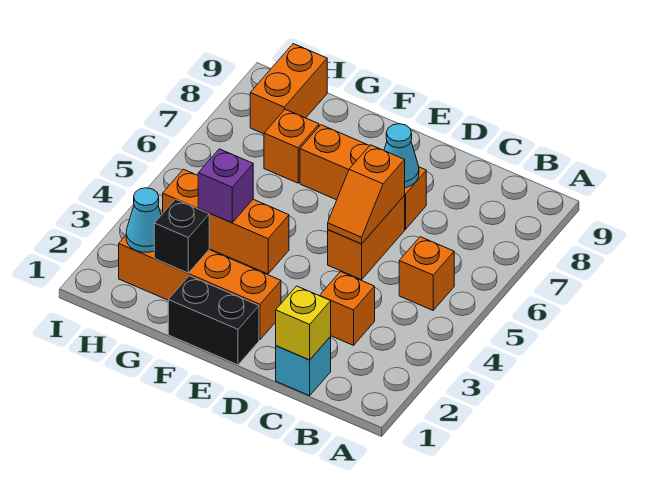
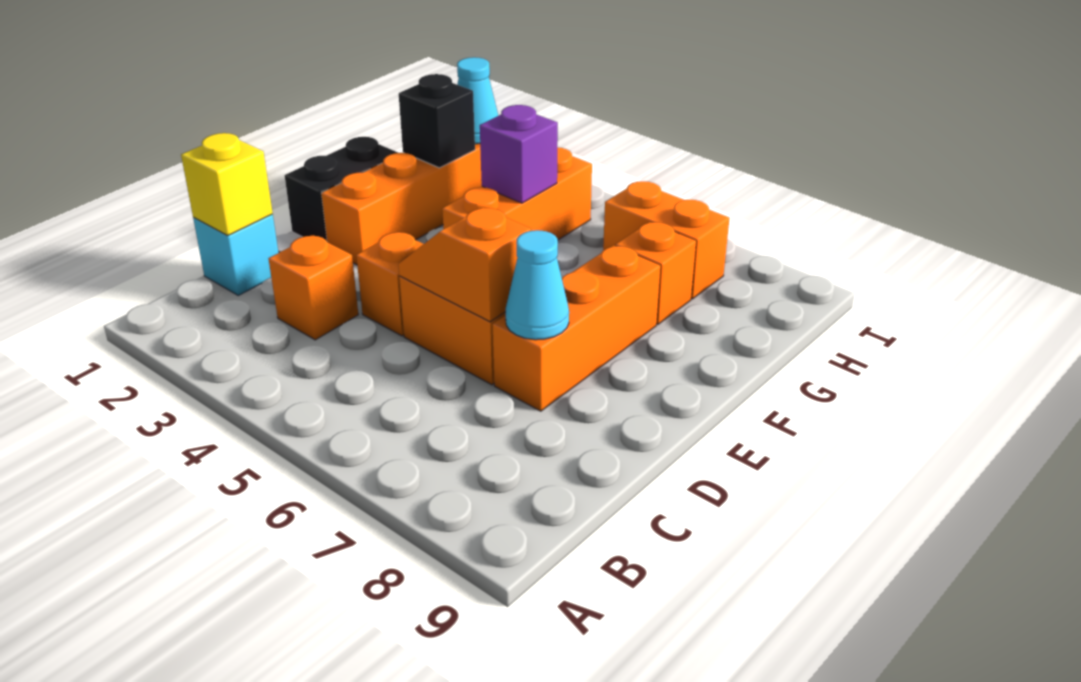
orange brick B5 level 1 -> orange brick D4 level 1
orange brick H8:H9 level 1 -> orange brick H6:H7 level 1

